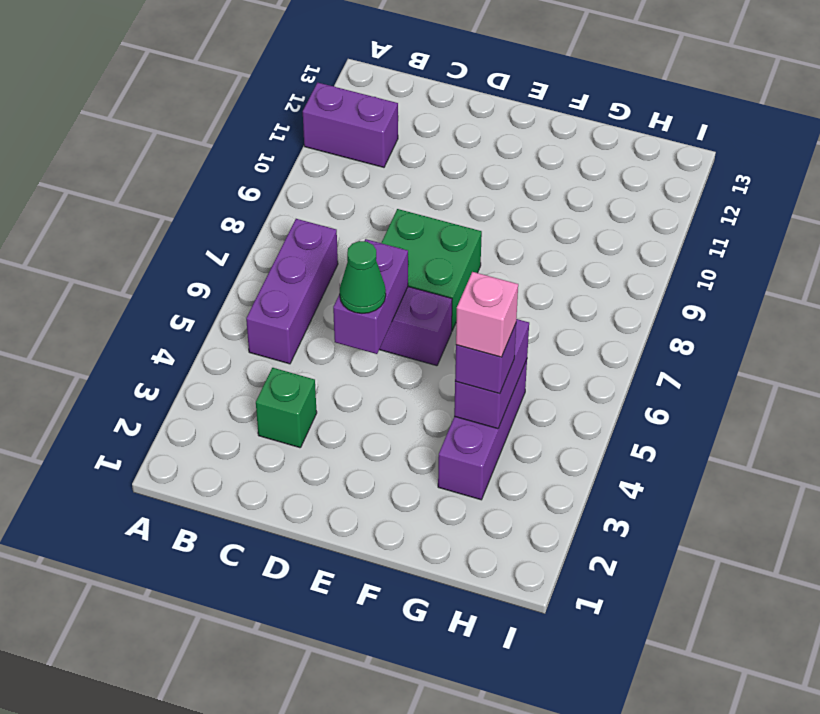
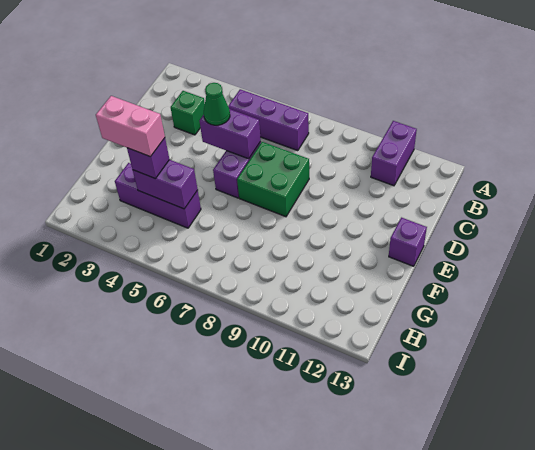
none -> purple brick E13 level 1
pink brick G4 level 4 -> pink brick G3:G4 level 4

